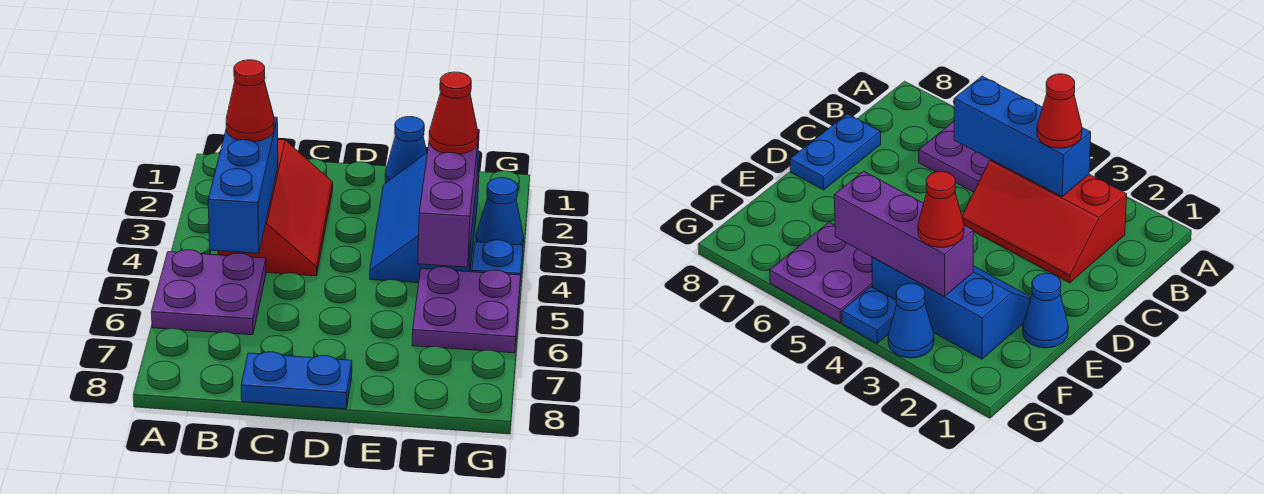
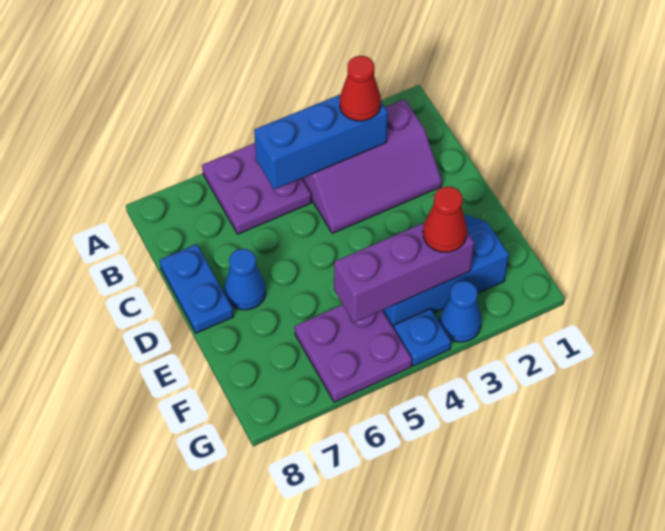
red slope B2:C4 level 1 top B -> purple slope B2:C4 level 1 top B
blue cone E1 level 1 -> blue cone D7 level 1

